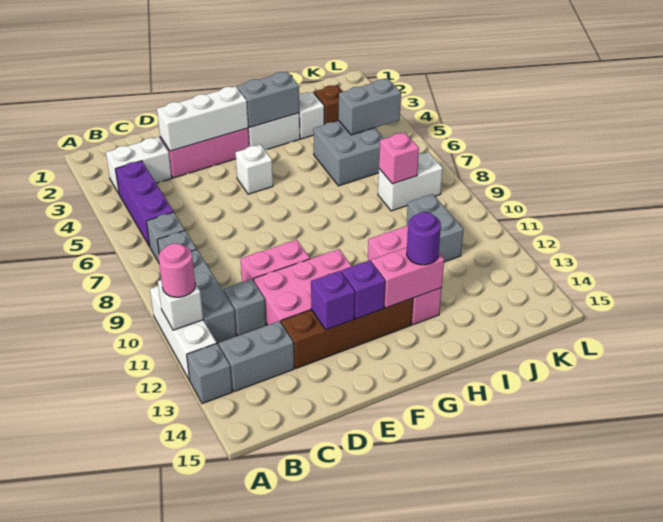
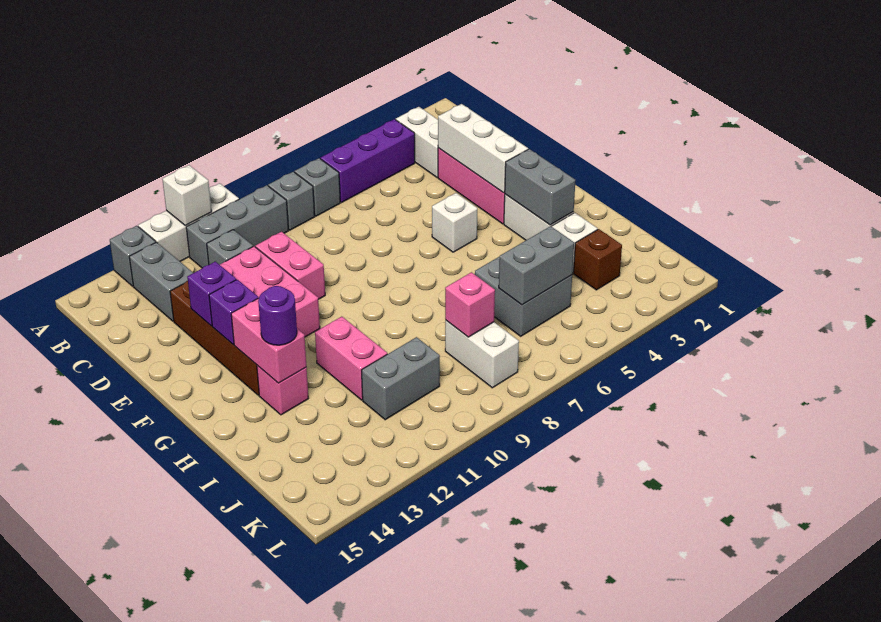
pink round brick A11 level 3 -> none
grey brick J5:K5 level 2 -> grey brick J5:J6 level 2

